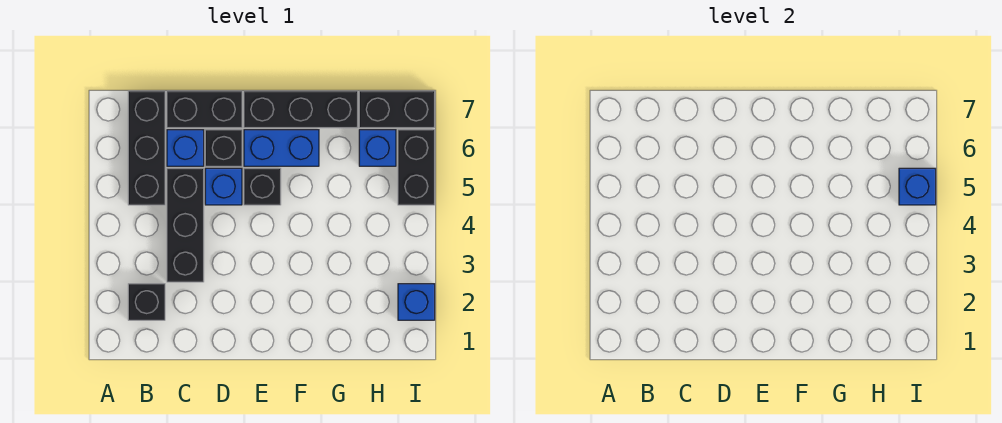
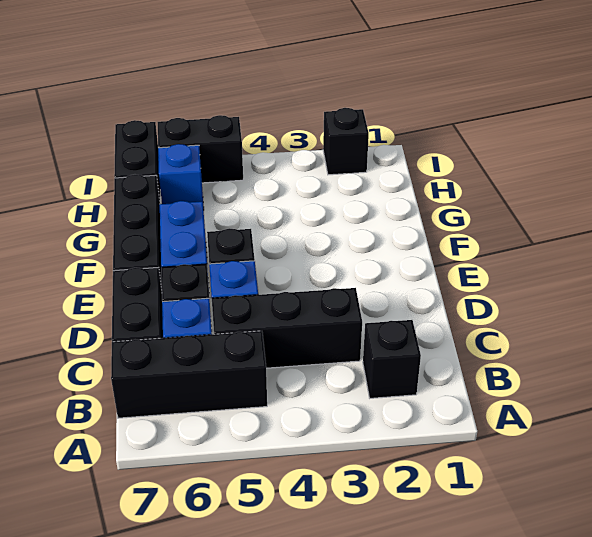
blue brick I2 level 1 -> black brick I2 level 1
blue brick I5 level 2 -> none

